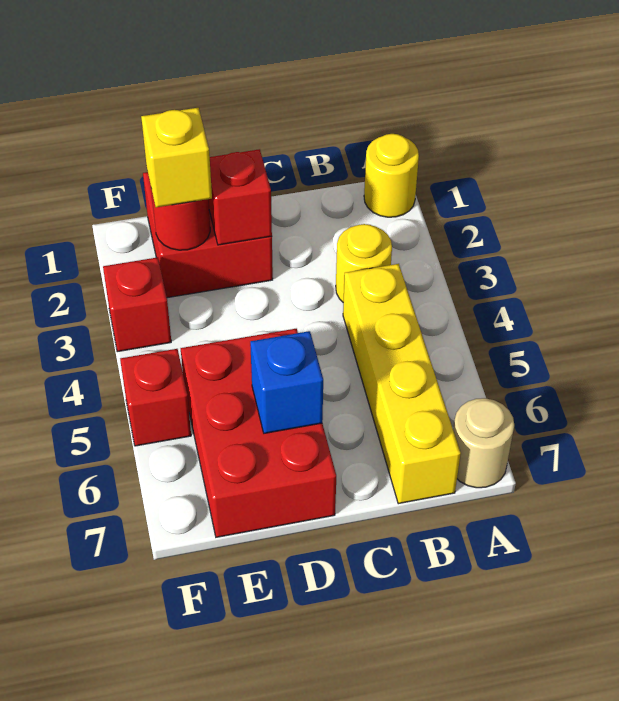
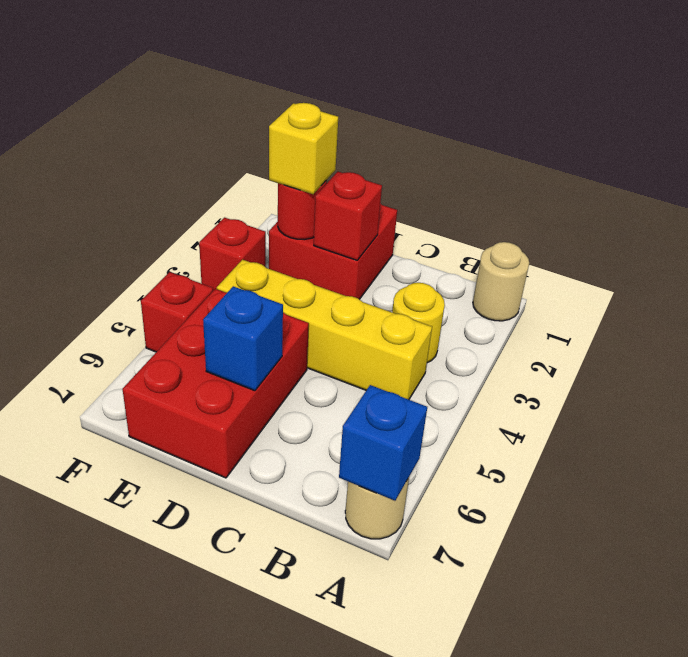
yellow round brick A1 level 1 -> tan round brick A1 level 1
none -> blue brick A7 level 2
yellow brick B4:B7 level 1 -> yellow brick B4:E4 level 1

